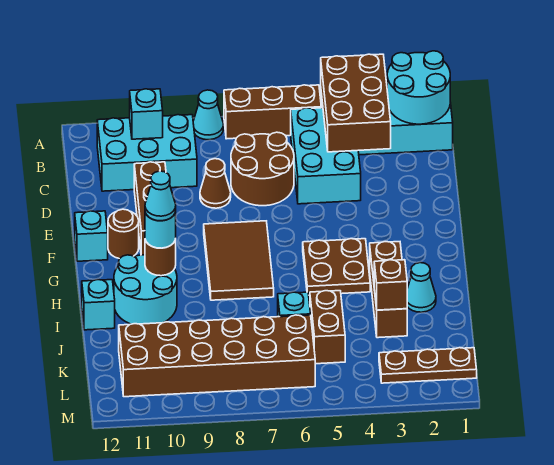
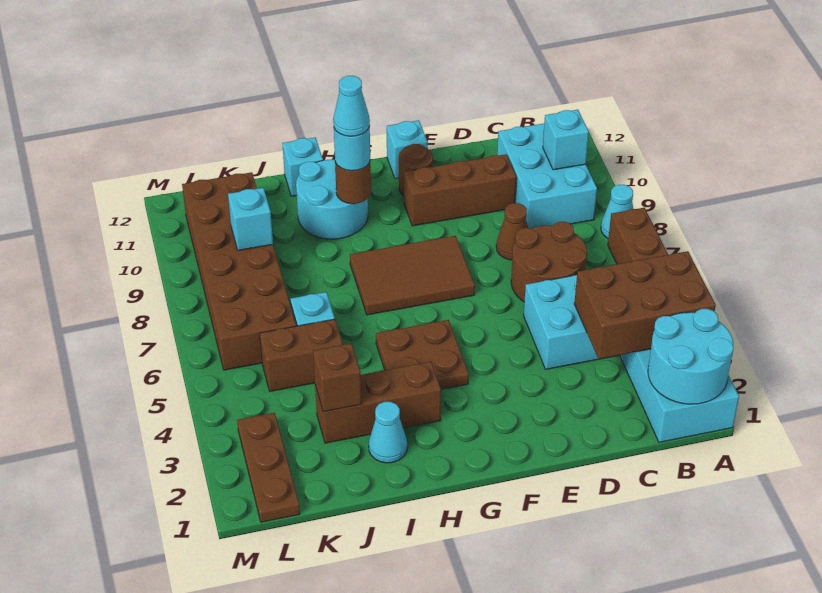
none -> cyan brick K9 level 2

